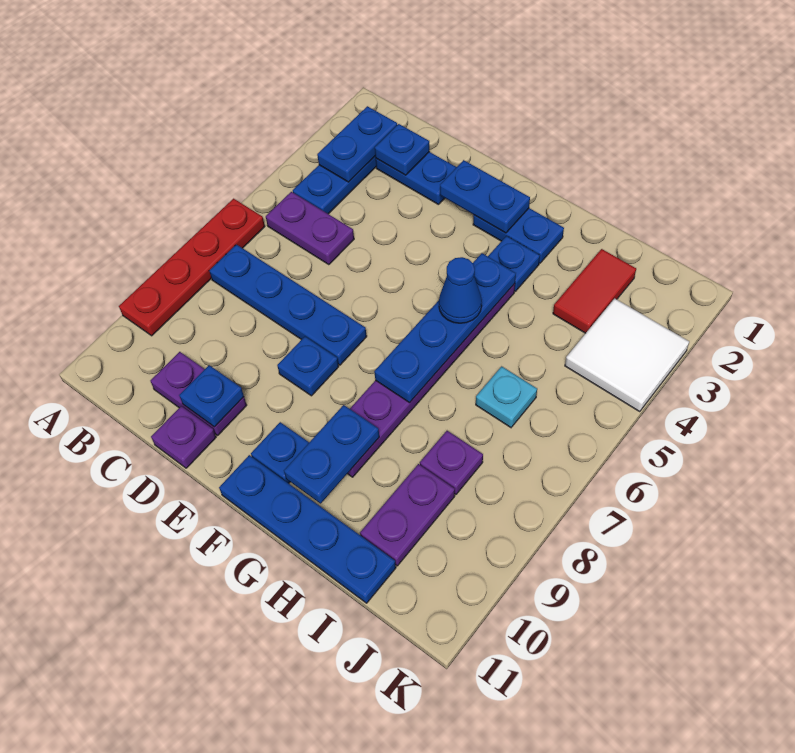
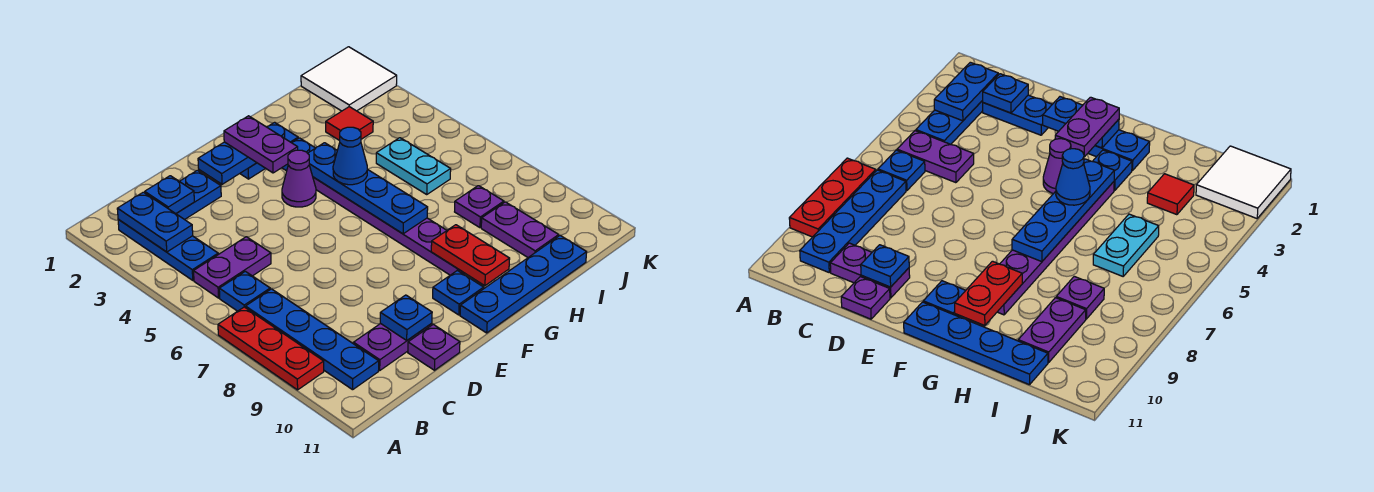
red plate A6:A9 level 1 -> red plate A7:A9 level 1
blue plate B7:E7 level 1 -> blue plate B7:B10 level 1
blue plate E8 level 1 -> blue plate B6 level 1
none -> purple plate F2:F3 level 3
none -> purple cone F4 level 1
blue plate G9:G10 level 2 -> red plate G9:G10 level 2
red tile I2:I3 level 1 -> red tile I3 level 1
cyan plate I6 level 1 -> cyan plate I5:I6 level 1
white tile J3:K4 level 1 -> white tile J1:K2 level 1

